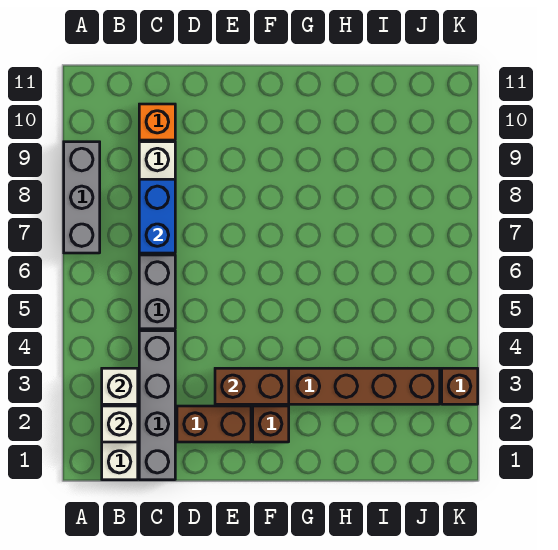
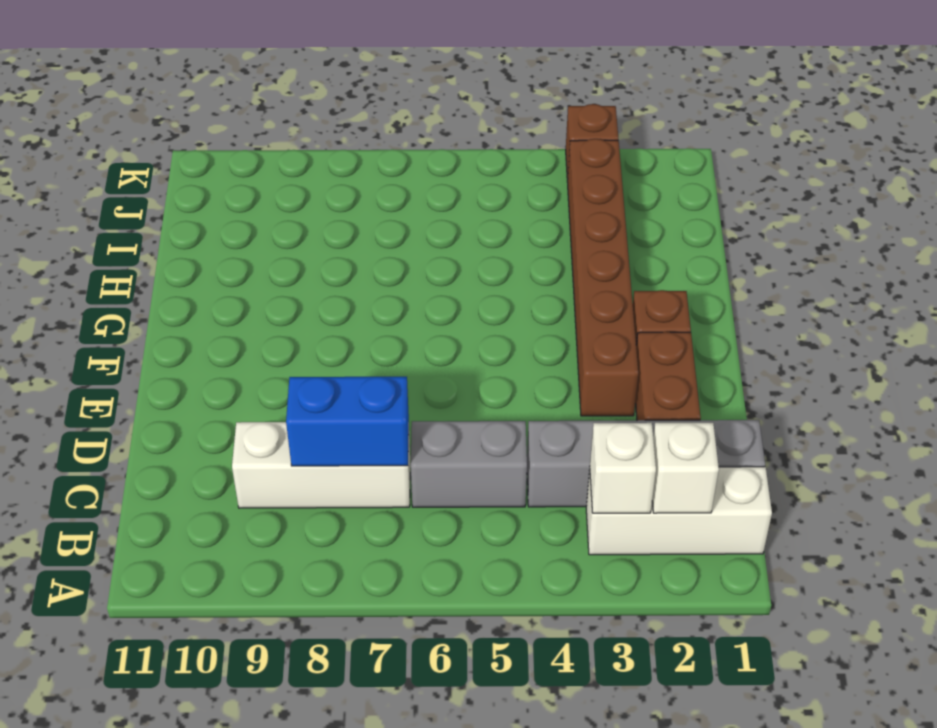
grey brick A7:A9 level 1 -> none
orange brick C10 level 1 -> none
brown brick E3:F3 level 2 -> none

